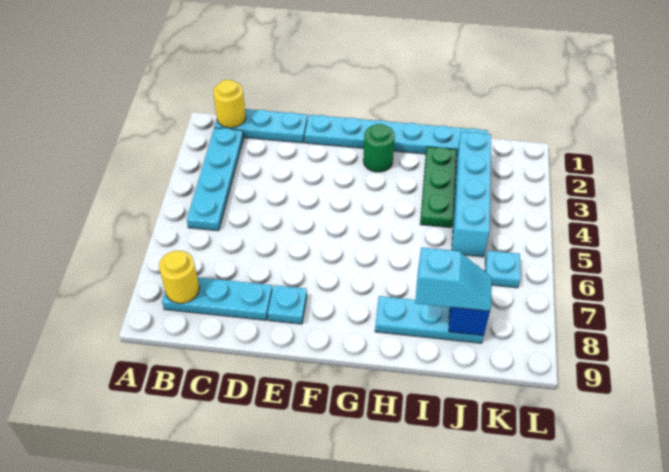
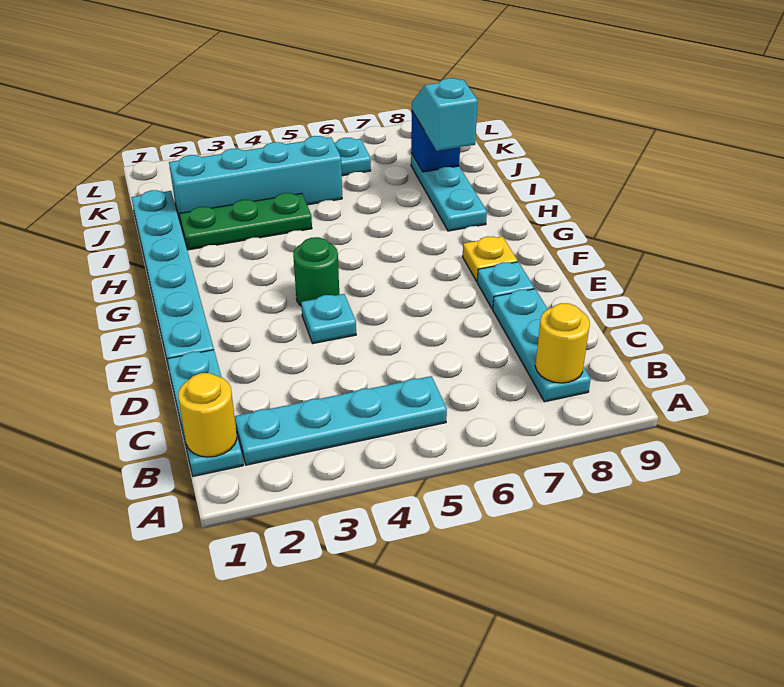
none -> cyan plate E4 level 1
none -> yellow plate F8 level 1
green round brick G2 level 1 -> green round brick F4 level 1

